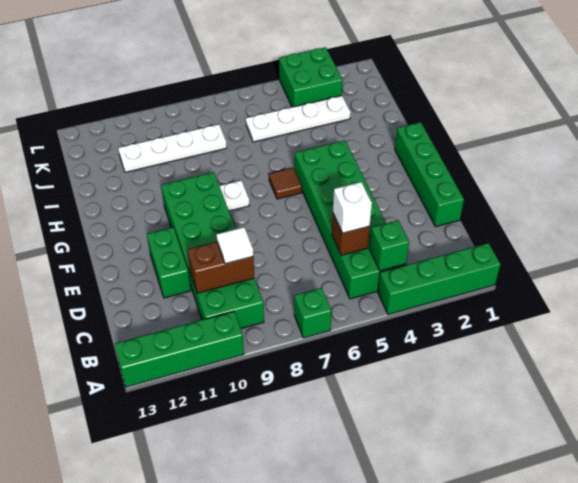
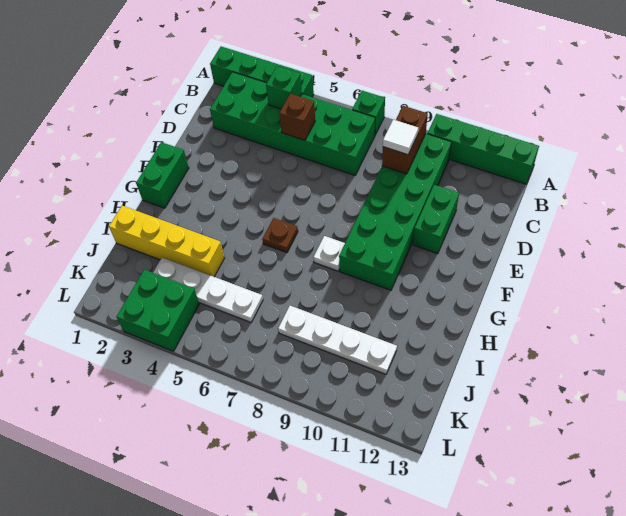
green brick B4:G5 level 1 -> green brick B2:C7 level 1
white brick C5 level 3 -> none
brown brick C9:C10 level 2 -> brown brick B9:C9 level 2
green brick D1:G1 level 1 -> green brick F1:G1 level 1
brown tile G6 level 1 -> brown plate G6 level 1
none -> yellow brick I1:I4 level 1

